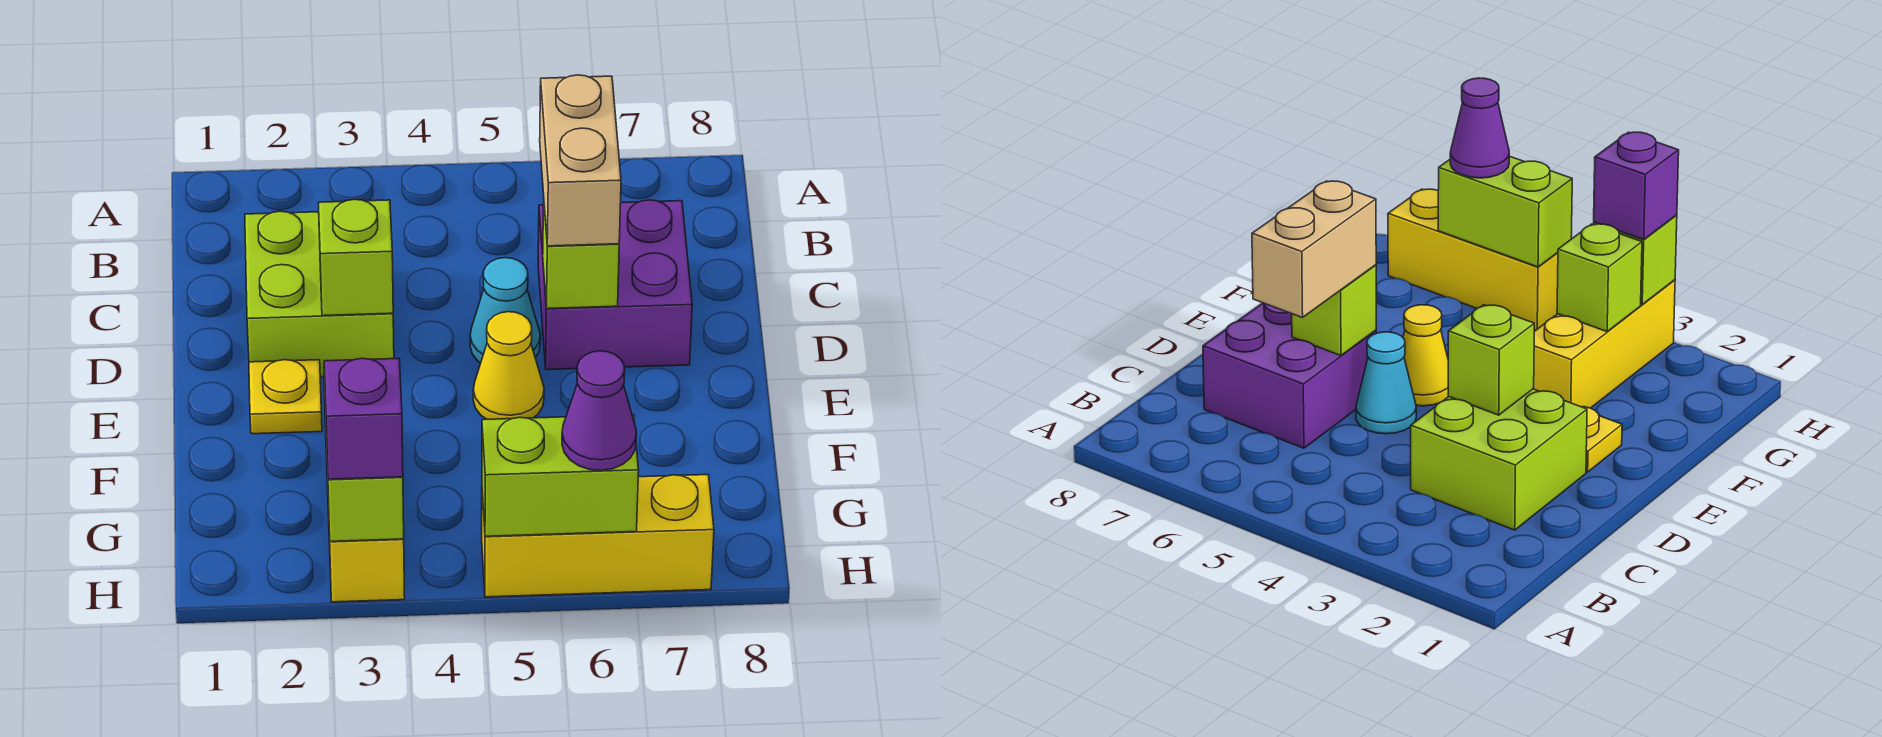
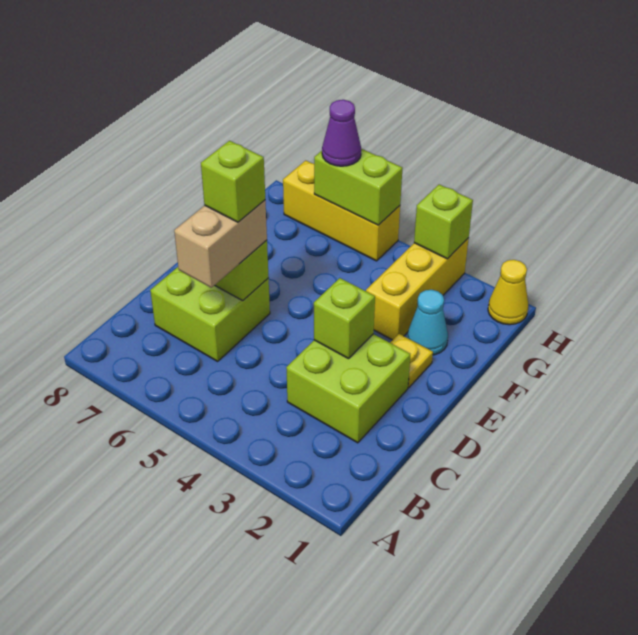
purple brick C6:D7 level 1 -> lime brick C6:D7 level 1
cyan cone D5 level 1 -> cyan cone F2 level 1
yellow cone E5 level 1 -> yellow cone H1 level 1
lime brick G3 level 2 -> lime brick D6 level 4
purple brick H3 level 3 -> none

